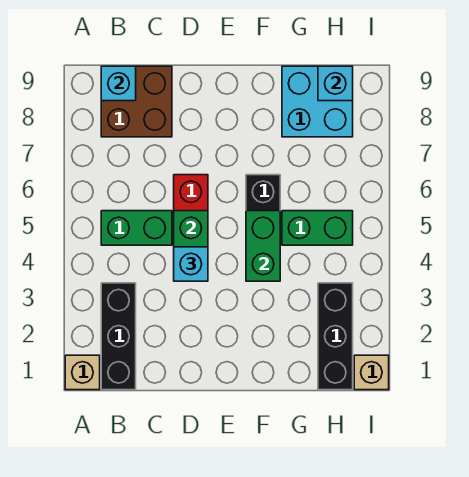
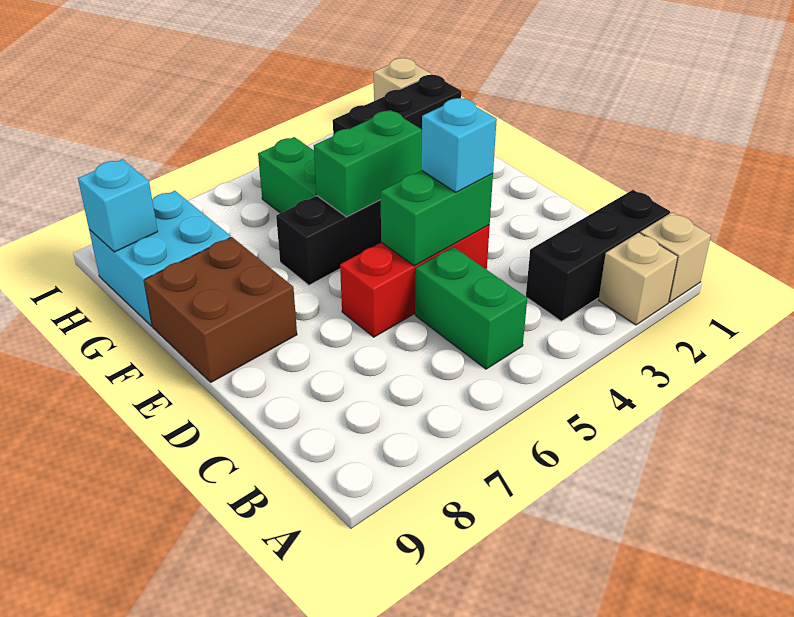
none -> tan brick A2 level 1
brown brick B8:C9 level 1 -> brown brick E8:F9 level 1
cyan brick B9 level 2 -> none

